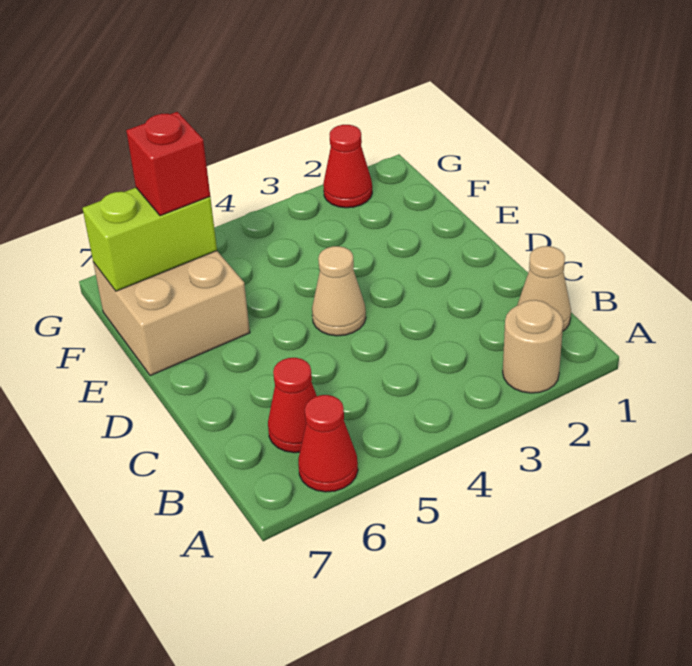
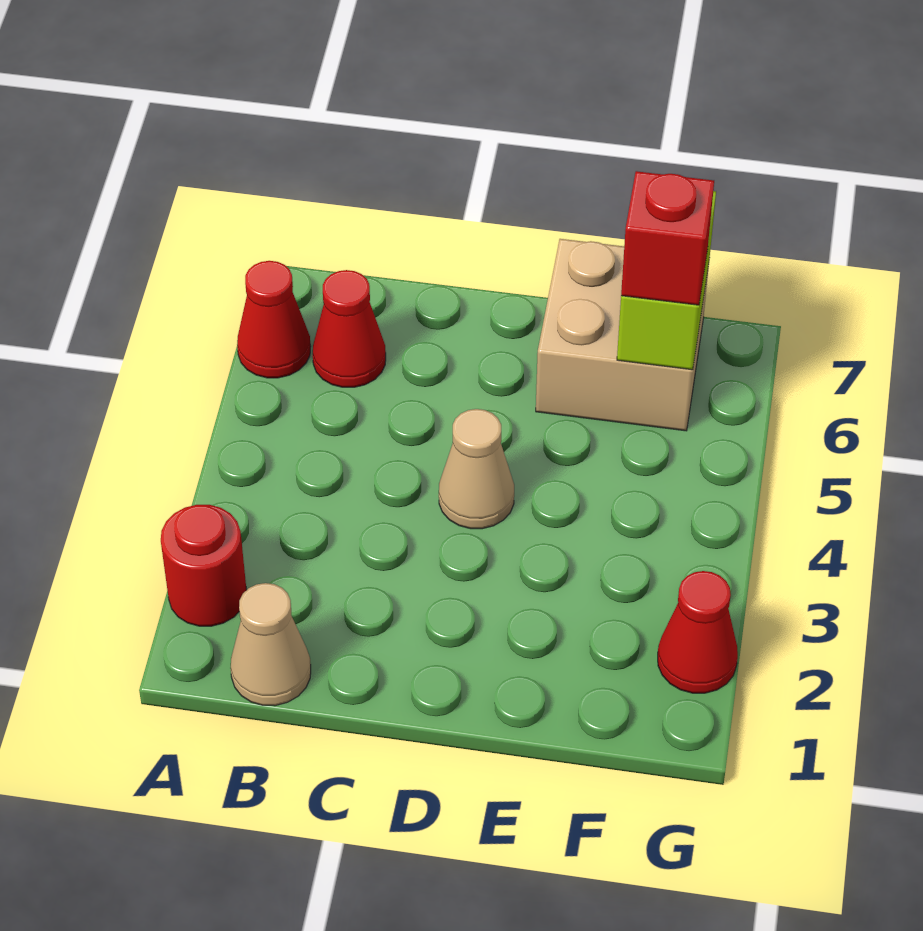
tan round brick A2 level 1 -> red round brick A2 level 1

